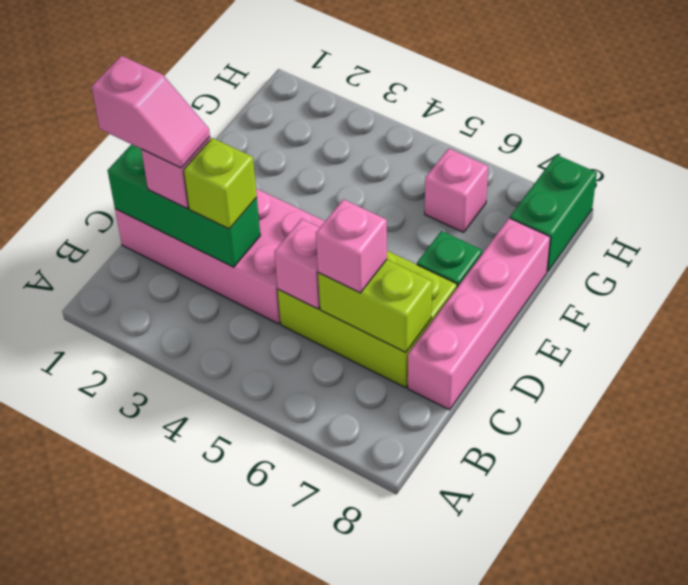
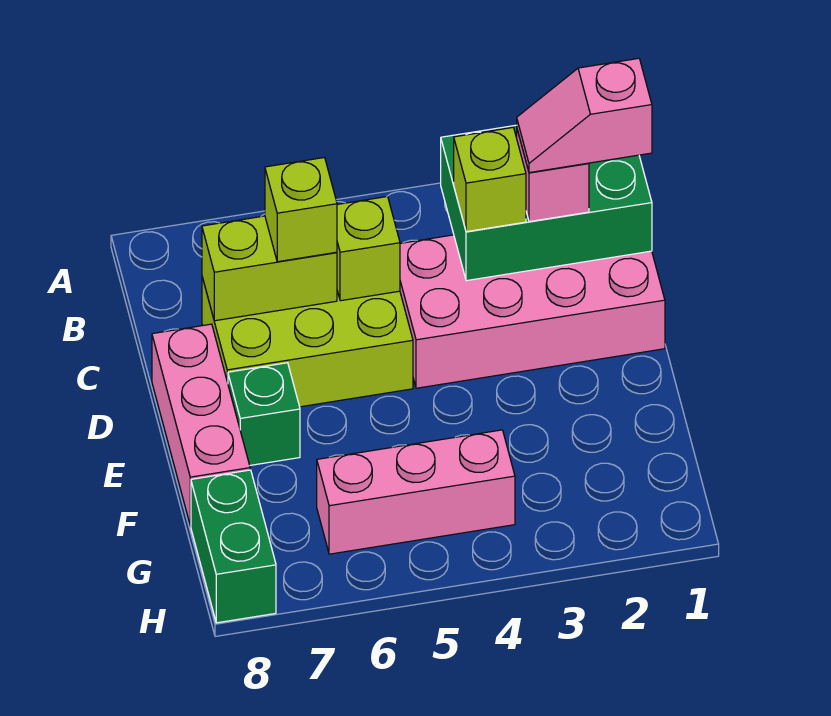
green brick C1:C3 level 2 -> green brick B1:C3 level 2
pink brick C5 level 2 -> lime brick C5 level 2
pink brick C6 level 3 -> lime brick C6 level 3
pink brick C8:F8 level 1 -> pink brick D8:F8 level 1
pink brick G6 level 1 -> pink brick G4:G6 level 1

